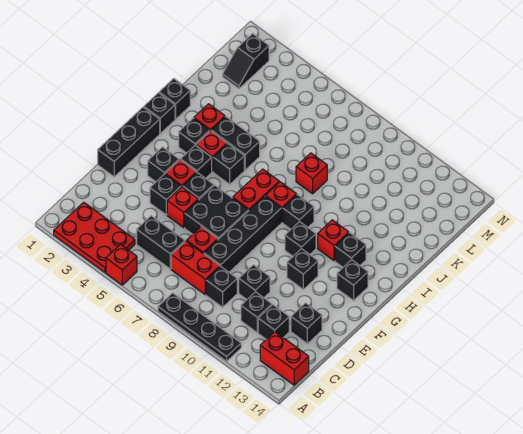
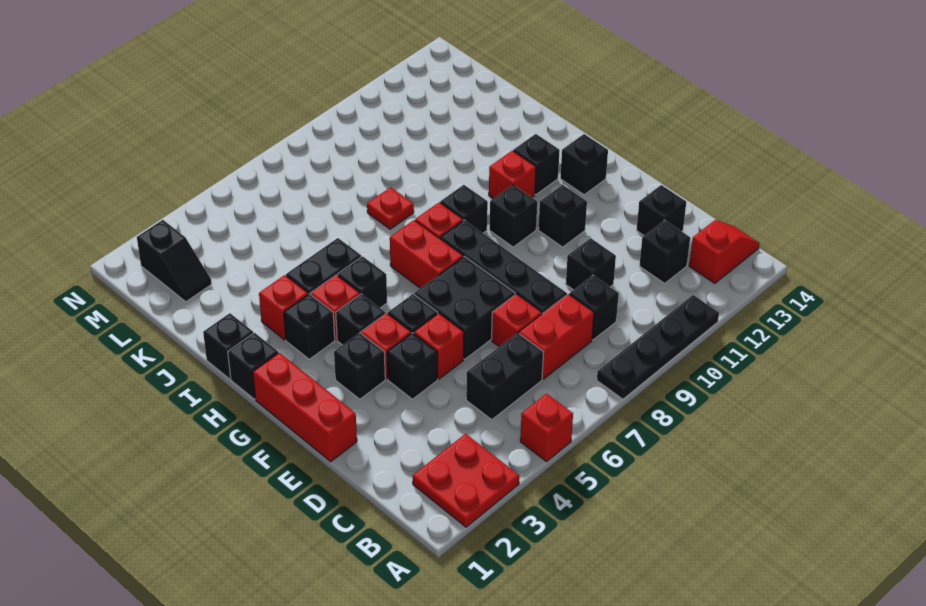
red plate A2:B4 level 1 -> red plate A2:B3 level 1
red brick B13:B14 level 1 -> red slope B13:B14 level 1 top 13
black brick C11 level 1 -> none
black brick E1:G1 level 1 -> red brick E1:G1 level 1
red brick J8 level 1 -> red plate J8 level 1

